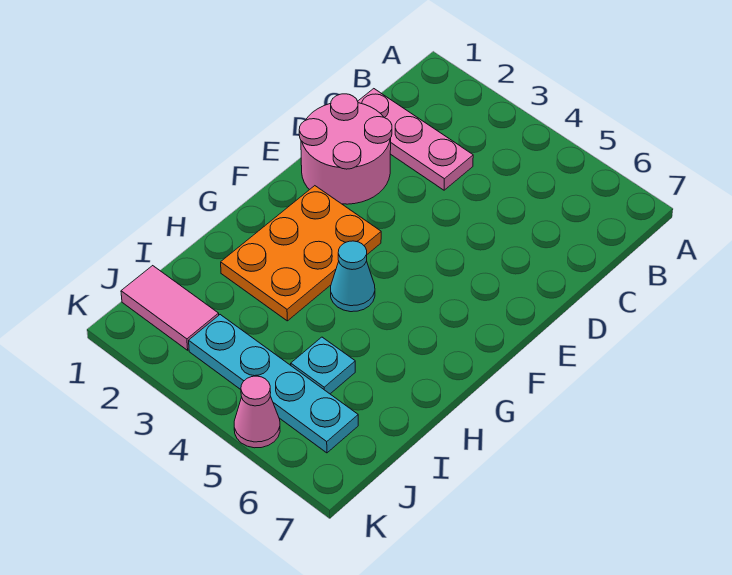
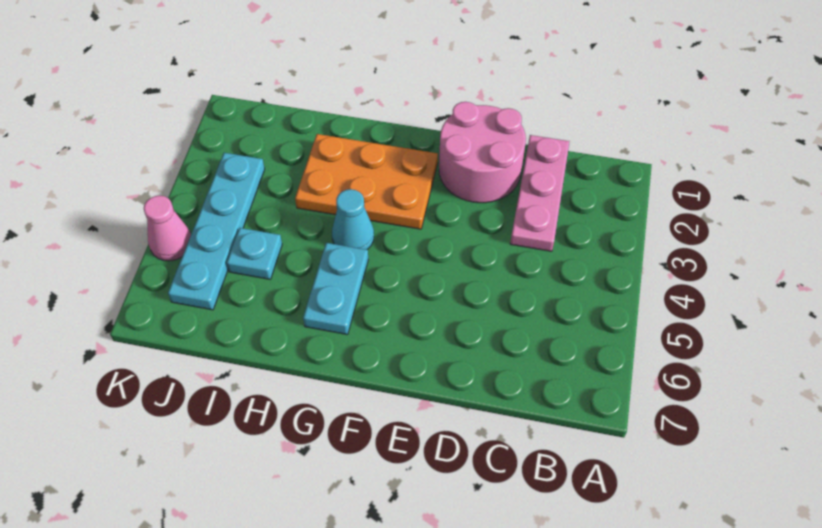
none -> cyan plate G5:G6 level 1
pink tile J1:J2 level 1 -> none

